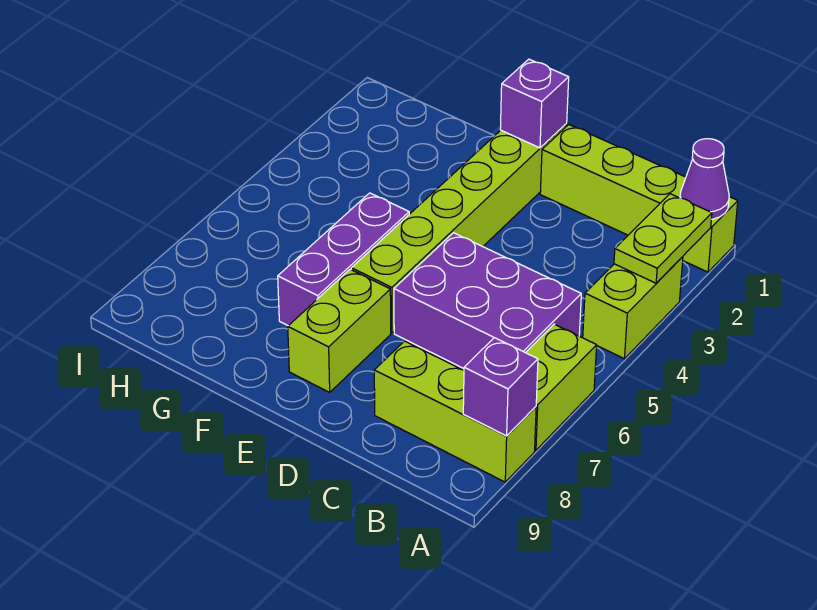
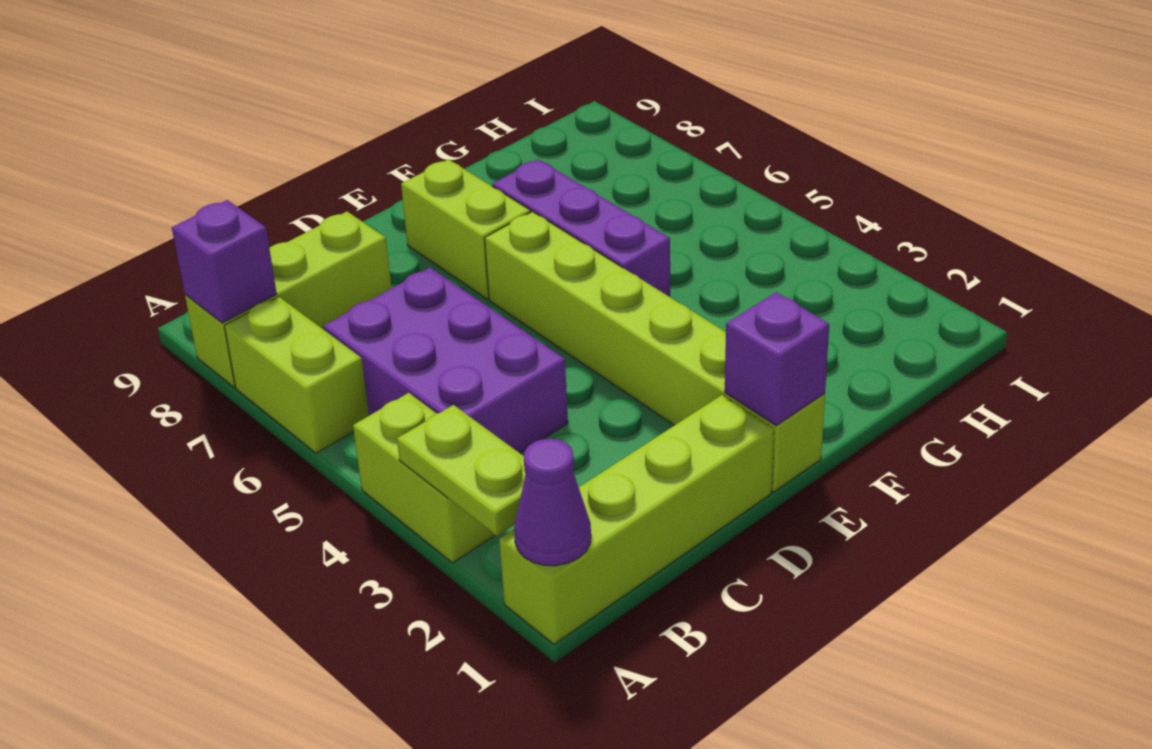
purple brick B5:D6 level 1 -> purple brick B4:C6 level 1

